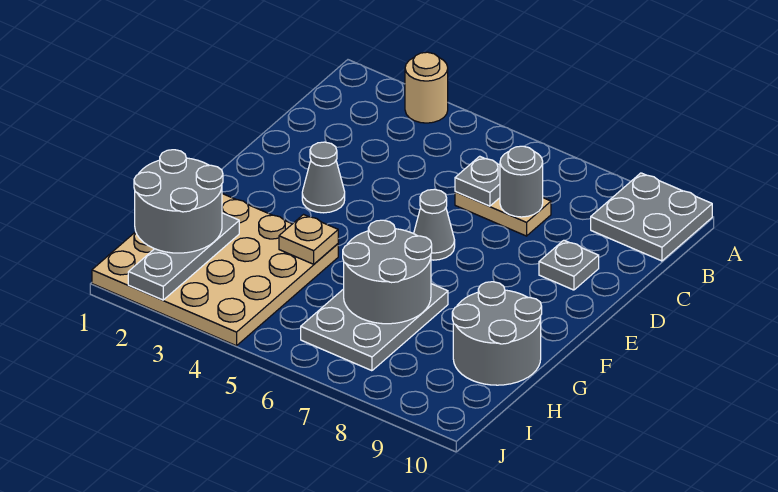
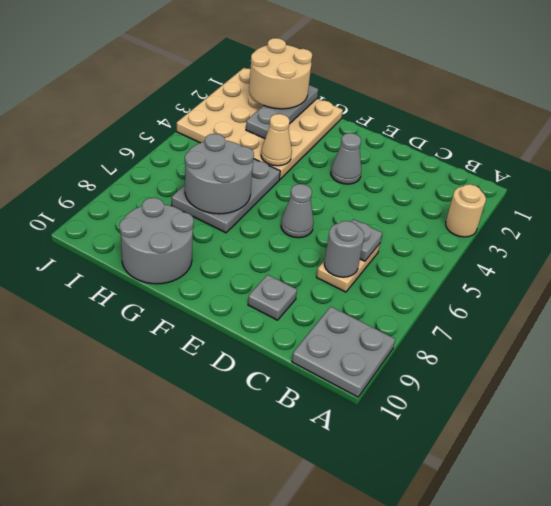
tan plate G4 level 2 -> tan cone G4 level 2
grey plate G6:I7 level 1 -> grey plate G5:H7 level 1
grey round brick H1:I2 level 3 -> tan round brick H1:I2 level 3
grey plate H2:J2 level 2 -> grey plate H1:H3 level 2

